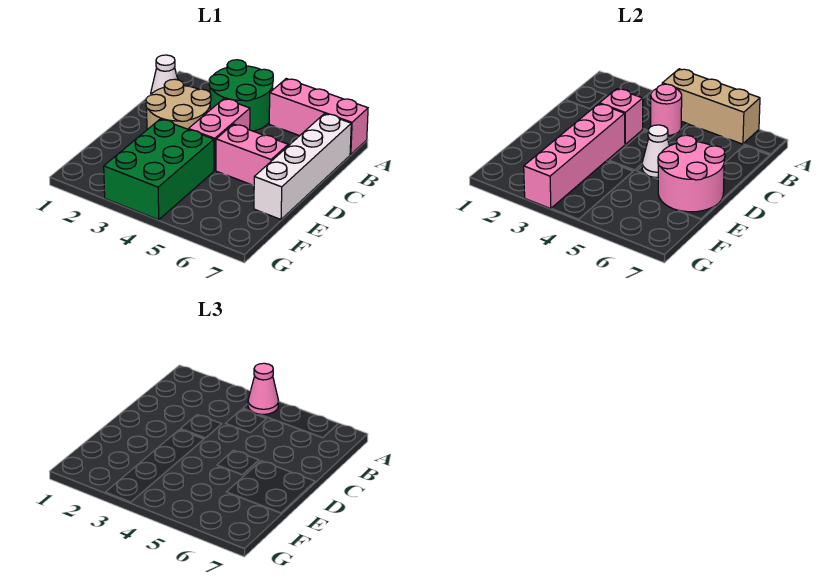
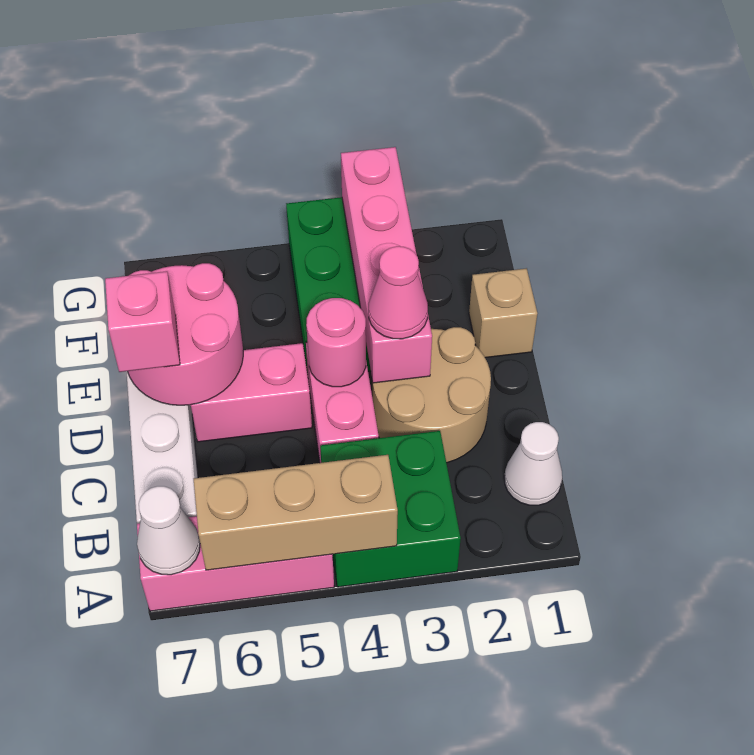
green round brick A3:B4 level 1 -> green brick A3:B4 level 1
pink cone A4 level 3 -> pink cone D3 level 3
pink round brick B4 level 2 -> pink round brick D4 level 2
pink brick C3 level 2 -> pink brick D7 level 3
white cone D5 level 2 -> white cone A7 level 2
none -> tan brick E1 level 1

